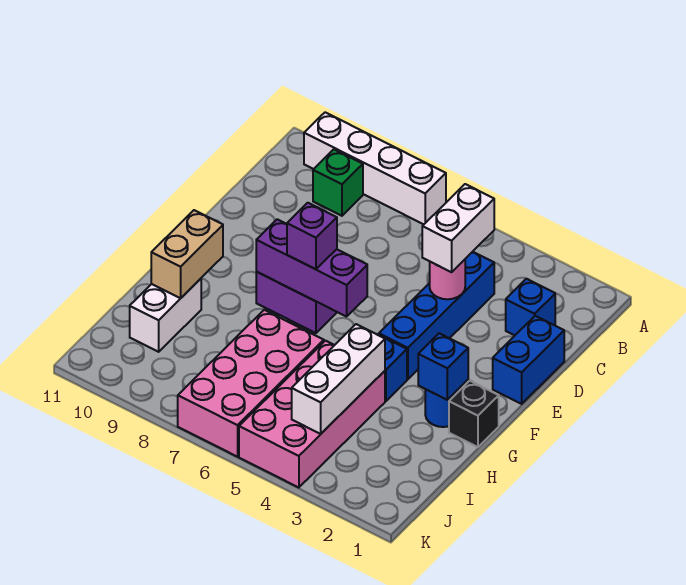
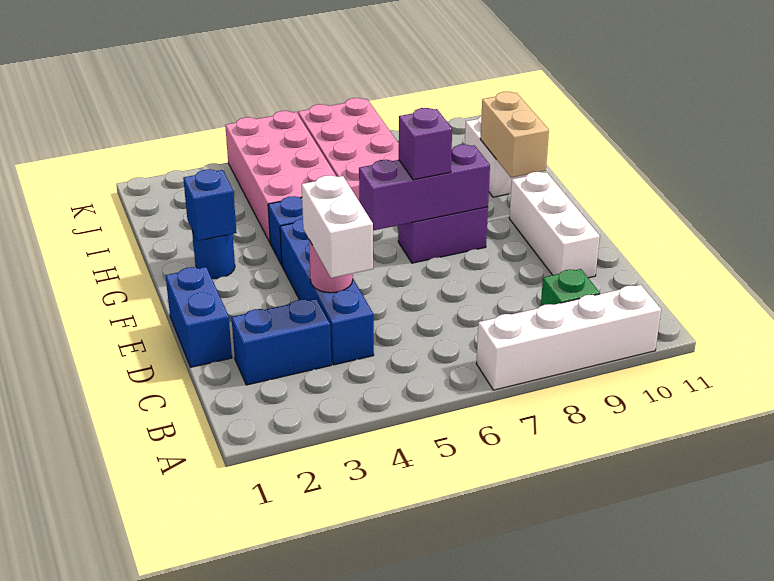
blue brick C2 level 1 -> blue brick C2:C3 level 1
black brick G1 level 1 -> none
white brick H4:J4 level 2 -> white brick D10:F10 level 1

